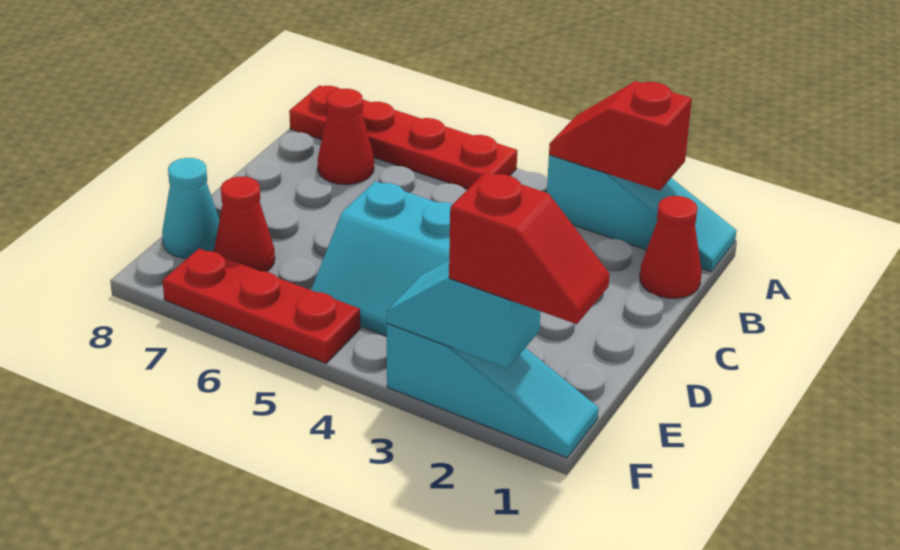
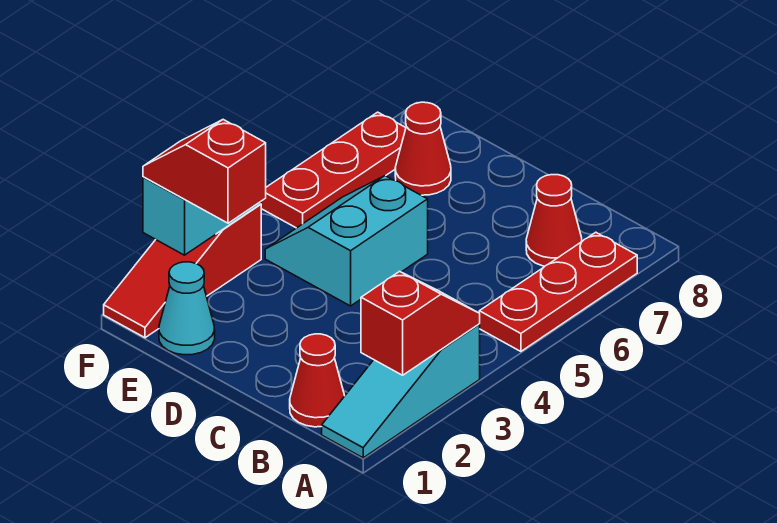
red plate A5:A8 level 1 -> red plate A5:A7 level 1
cyan cone E8 level 1 -> cyan cone E1 level 1
cyan slope F1:F3 level 1 top 3 -> red slope F1:F3 level 1 top 3
red slope F1:F2 level 3 top 2 -> red slope E2:F2 level 3 top E

